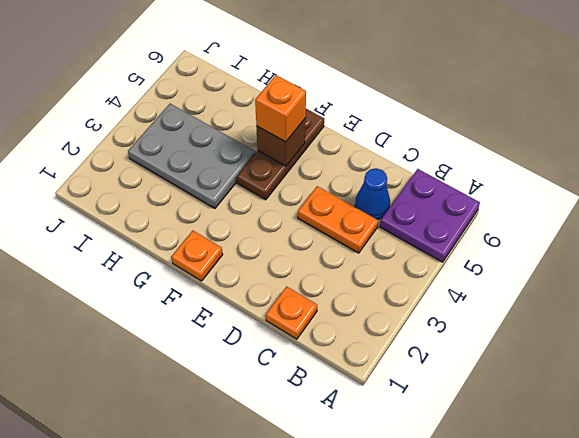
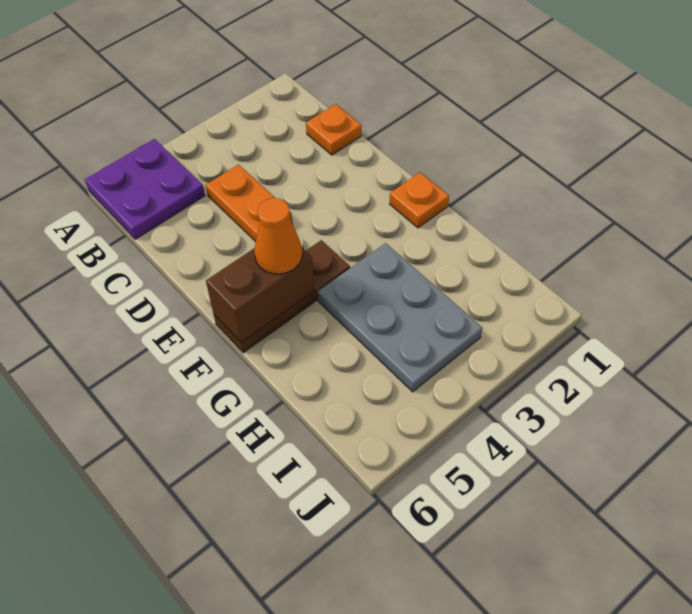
blue cone C5 level 1 -> none
brown brick F5 level 2 -> brown brick F5:F6 level 2
orange brick F5 level 3 -> orange cone F5 level 3

